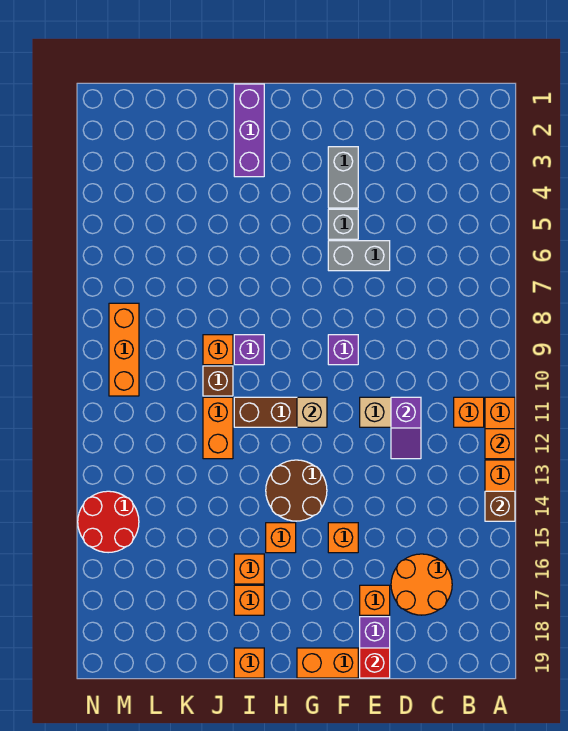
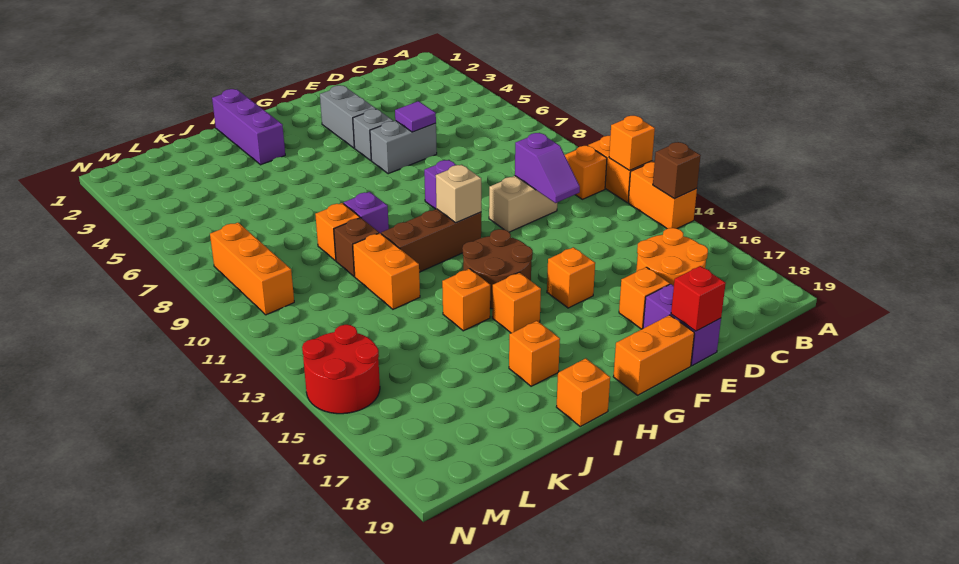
none -> purple tile E6 level 2
orange brick I16 level 1 -> orange brick I14 level 1

